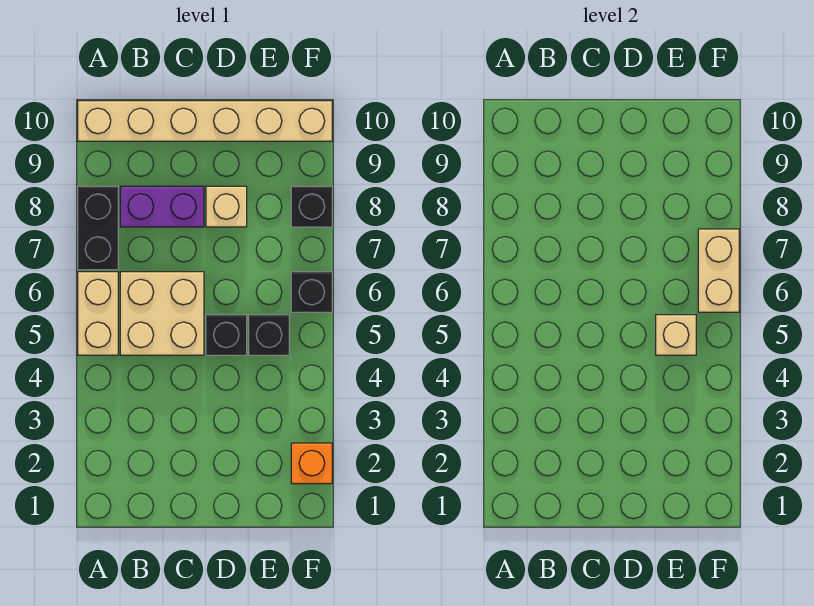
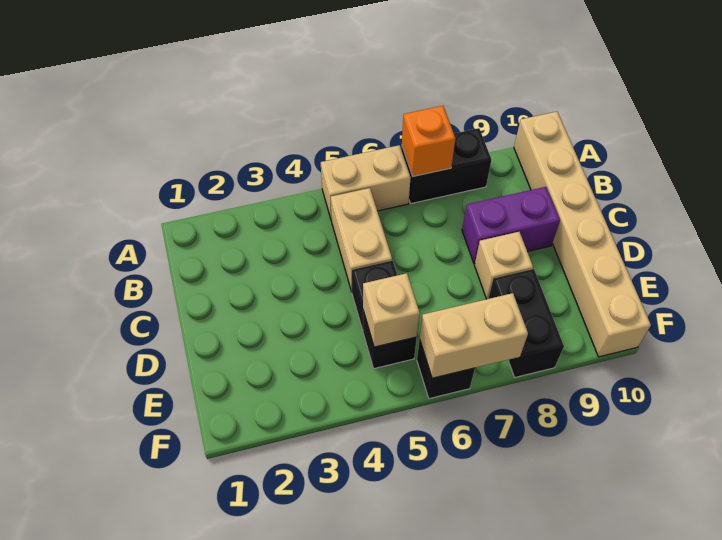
tan brick B5:C6 level 1 -> tan brick B5:C5 level 1
purple brick B8:C8 level 1 -> purple brick C8:C9 level 1
orange brick F2 level 1 -> orange brick A7 level 2
black brick F8 level 1 -> black brick E8:F8 level 1

